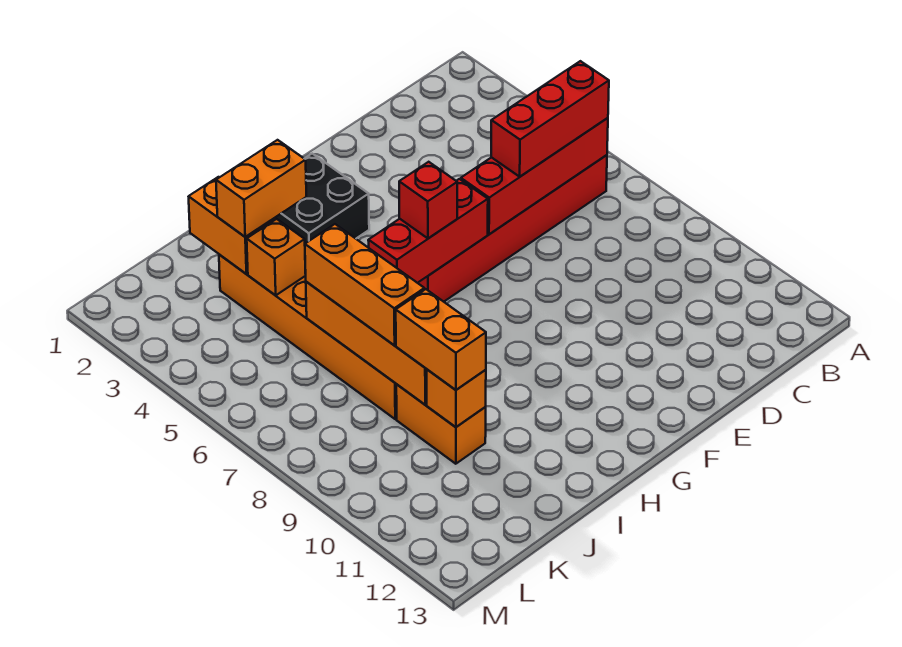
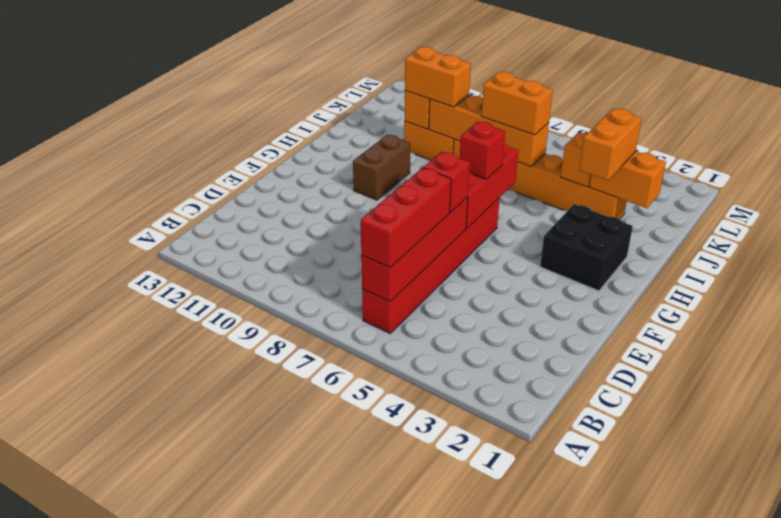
none -> red brick E6 level 3
none -> brown brick G10:H10 level 1
orange brick J6:J8 level 3 -> orange brick J6:J7 level 3

